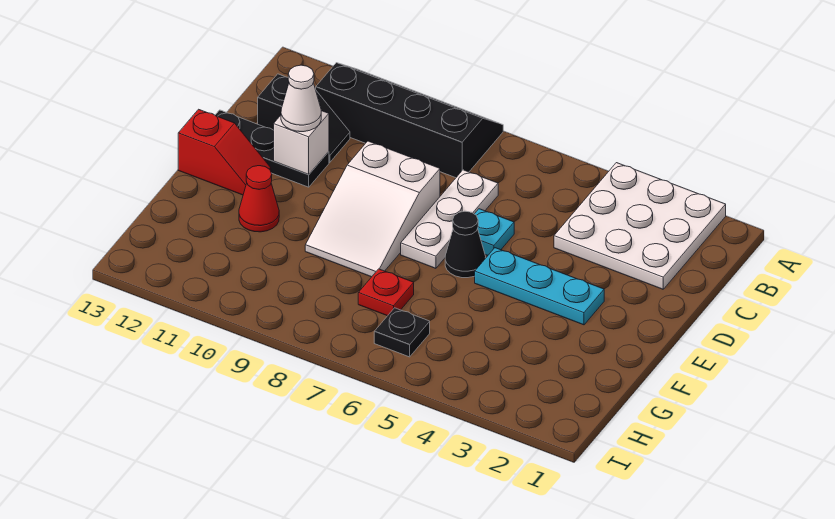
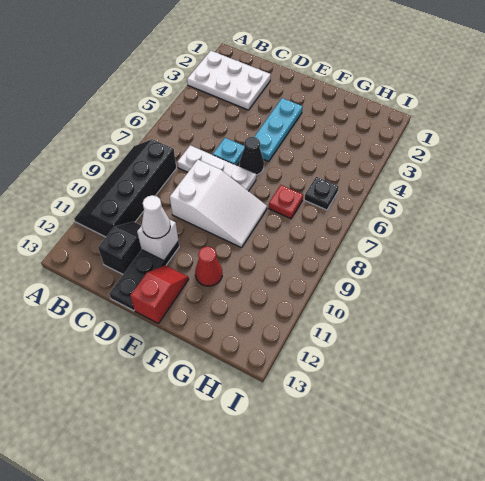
white plate A2:C4 level 1 -> white plate A2:C3 level 1

